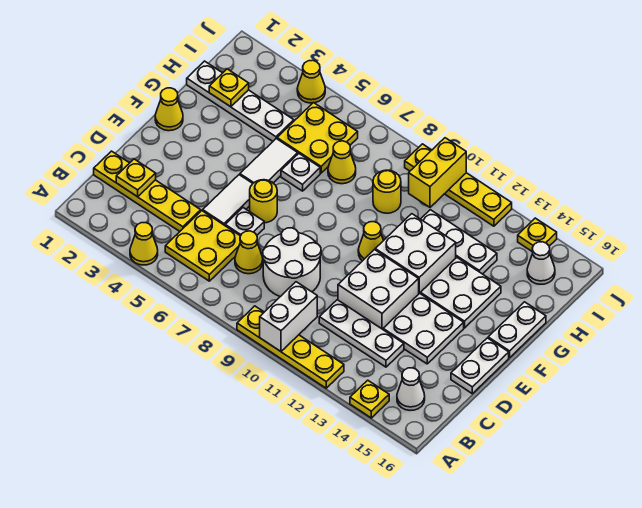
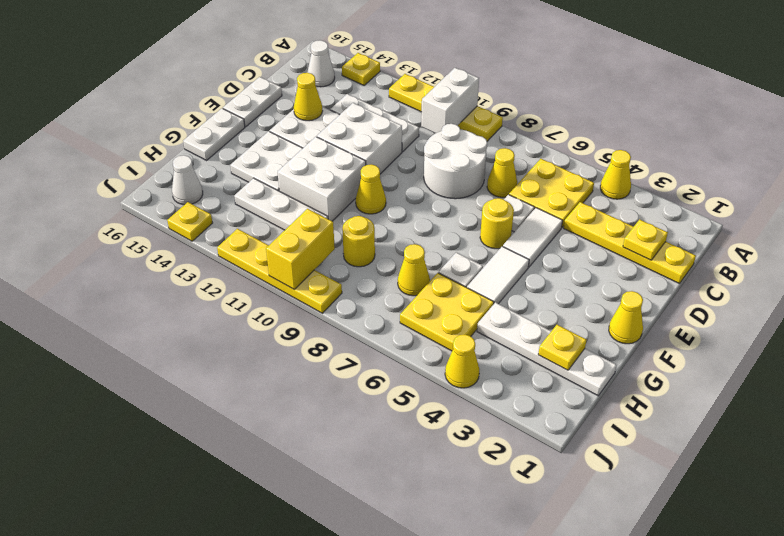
none -> yellow cone D14 level 2

